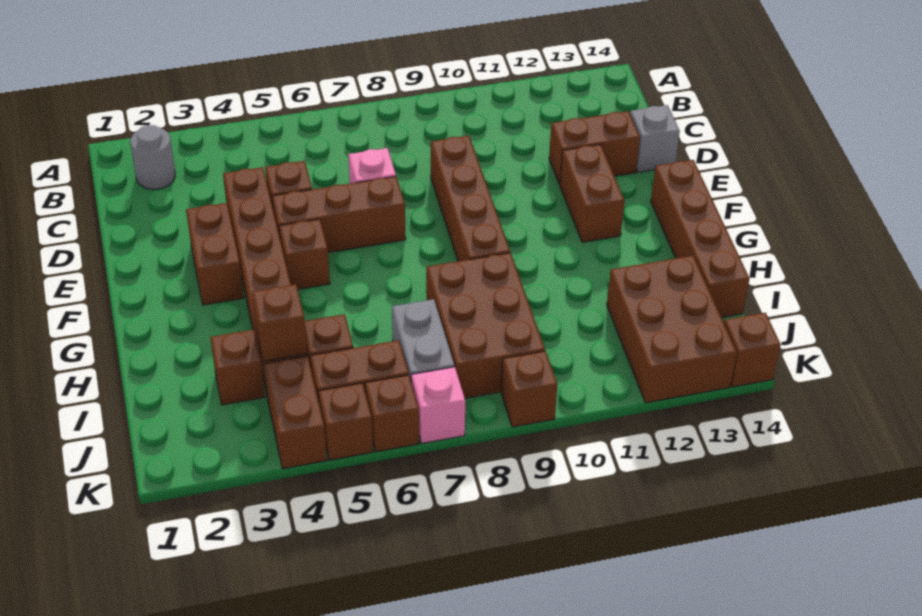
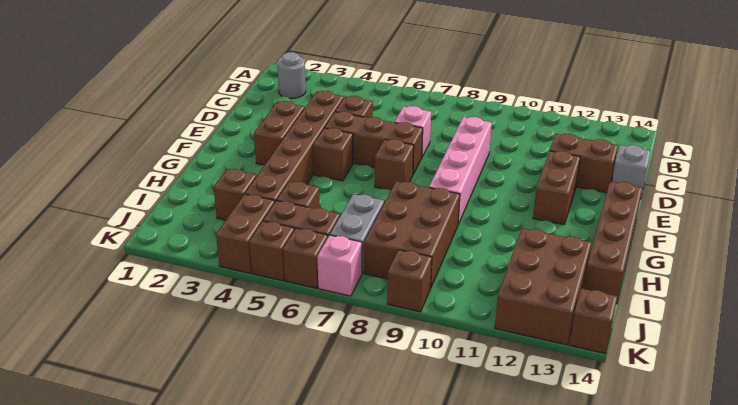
brown brick D9:G9 level 1 -> pink brick D9:G9 level 1
brown brick I4 level 2 -> brown brick F7 level 1

